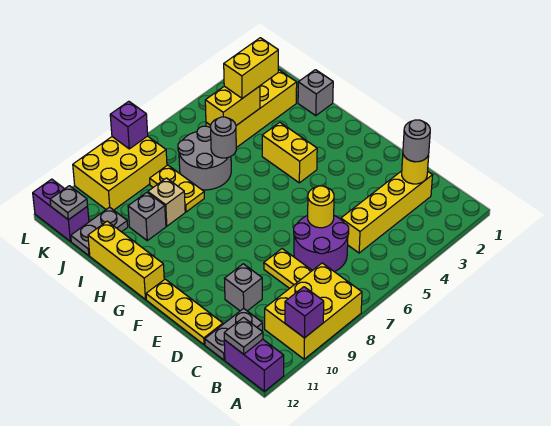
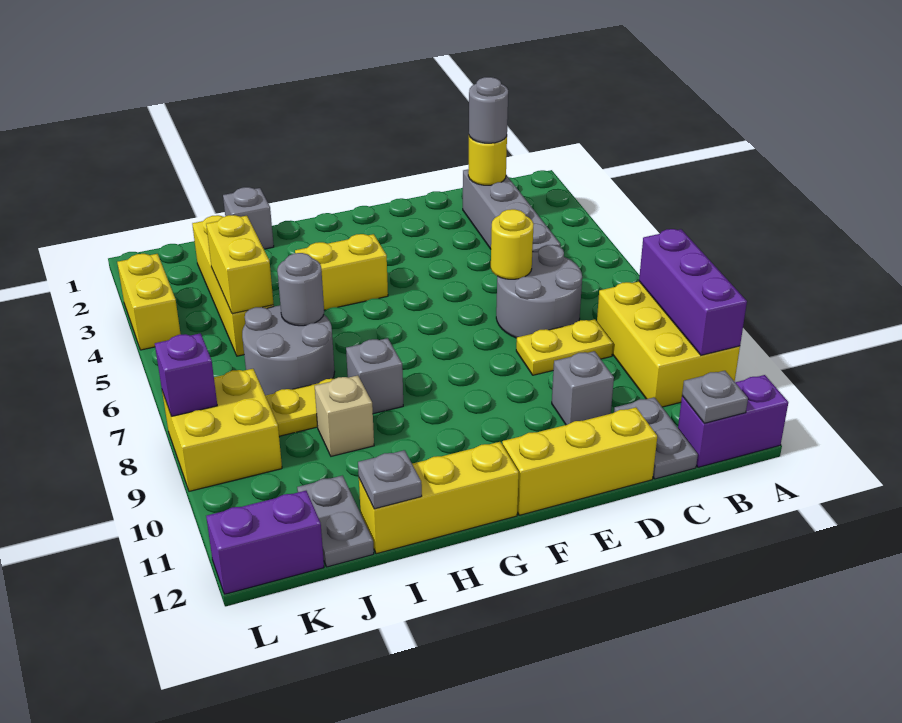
purple brick A10 level 2 -> purple brick A8:A10 level 2
yellow brick C2:C5 level 1 -> grey brick C2:C5 level 1
purple round brick C6:D7 level 1 -> grey round brick C6:D7 level 1
yellow plate D12:F12 level 1 -> yellow brick D12:F12 level 1
grey brick I10 level 1 -> grey brick H8 level 1
yellow brick J3:J4 level 3 -> yellow brick L3:L4 level 1
yellow brick K8:L10 level 1 -> yellow brick K8:L9 level 1
grey plate K12 level 2 -> grey plate I12 level 2

